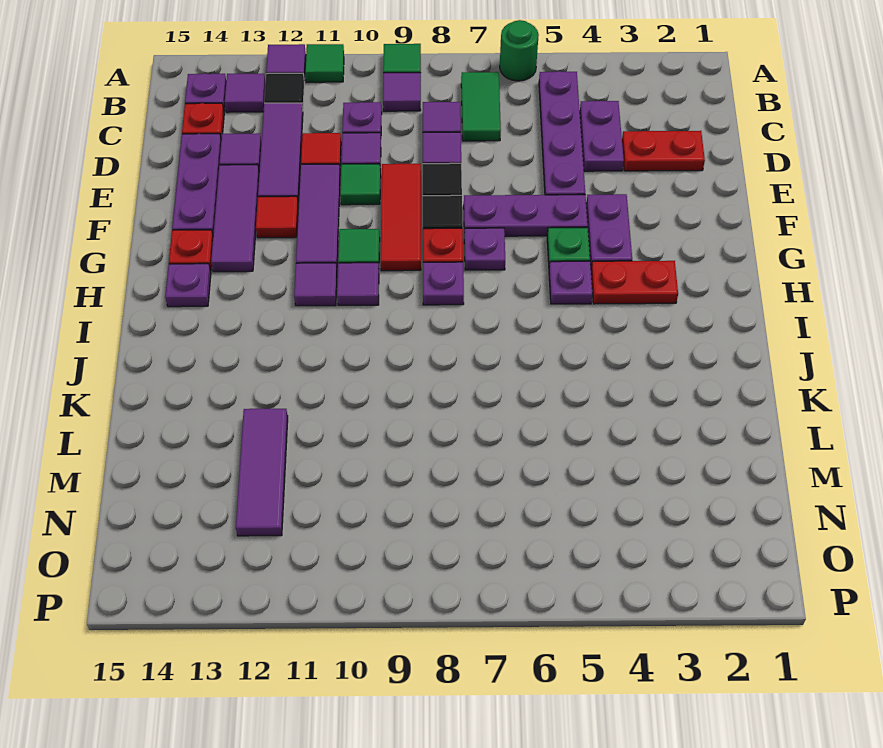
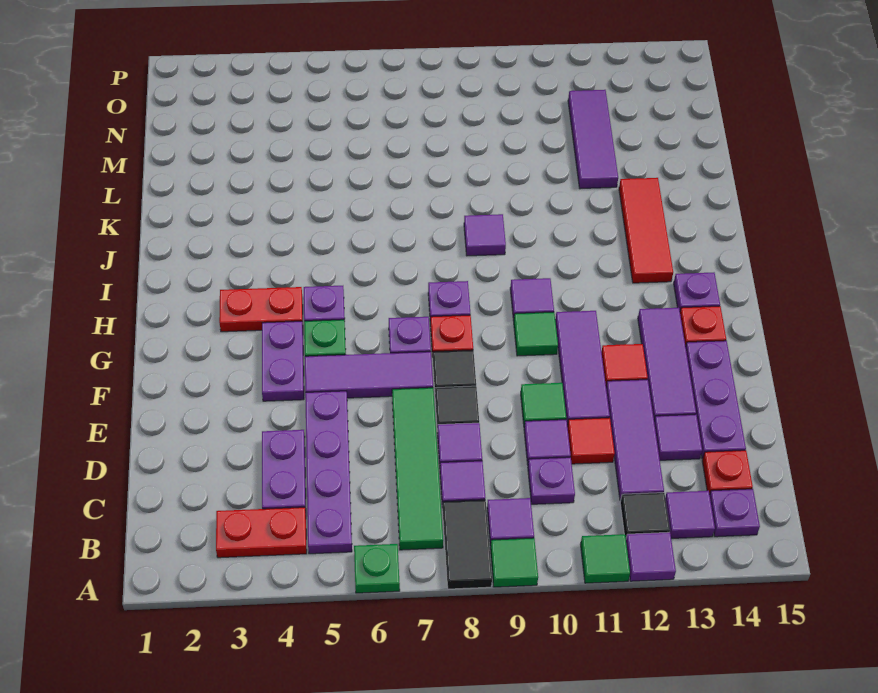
green round brick A6 level 1 -> green plate A6 level 1
none -> black tile A8:B8 level 1
green tile B7:C7 level 1 -> green tile B7:E7 level 1
red plate D2:D3 level 1 -> red plate B3:B4 level 1
red tile E9:G9 level 1 -> red tile I13:K13 level 1
purple plate F5:F7 level 1 -> purple tile F5:F7 level 1
purple tile H11 level 1 -> purple tile J9 level 1

